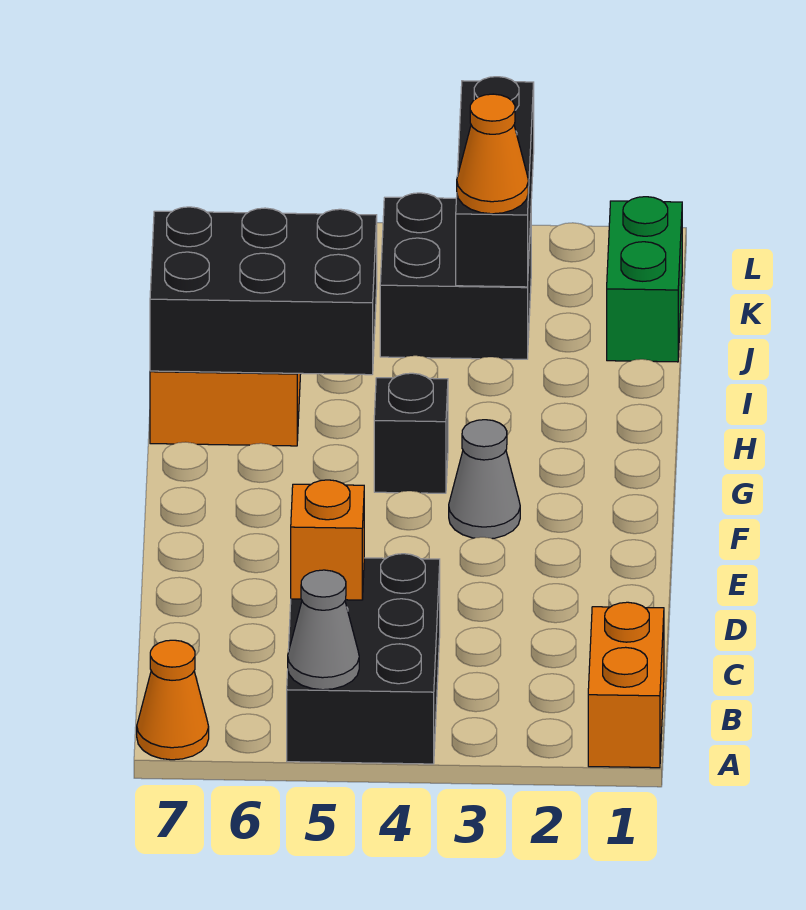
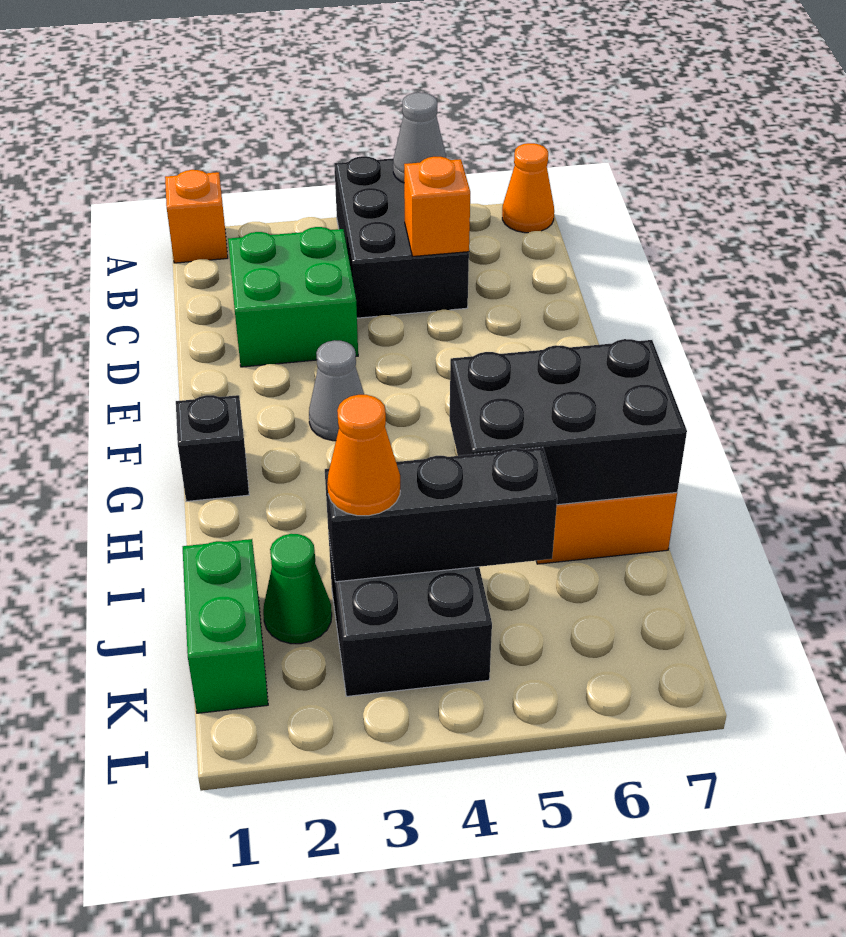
orange brick A1:B1 level 1 -> orange brick A1 level 1
none -> green brick C2:D3 level 1
black brick G4 level 1 -> black brick G1 level 1
none -> green cone J2 level 1
black brick J3:L3 level 2 -> black brick J3:J5 level 2

